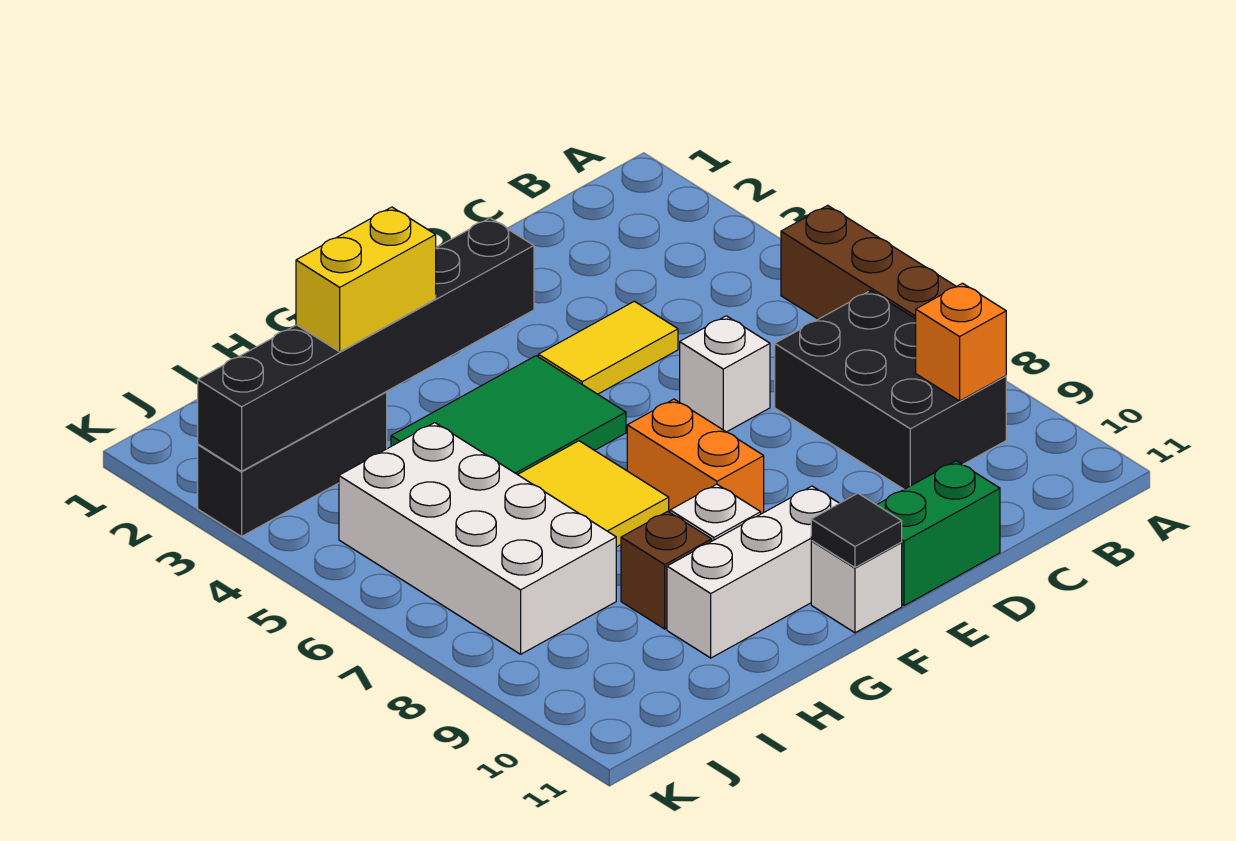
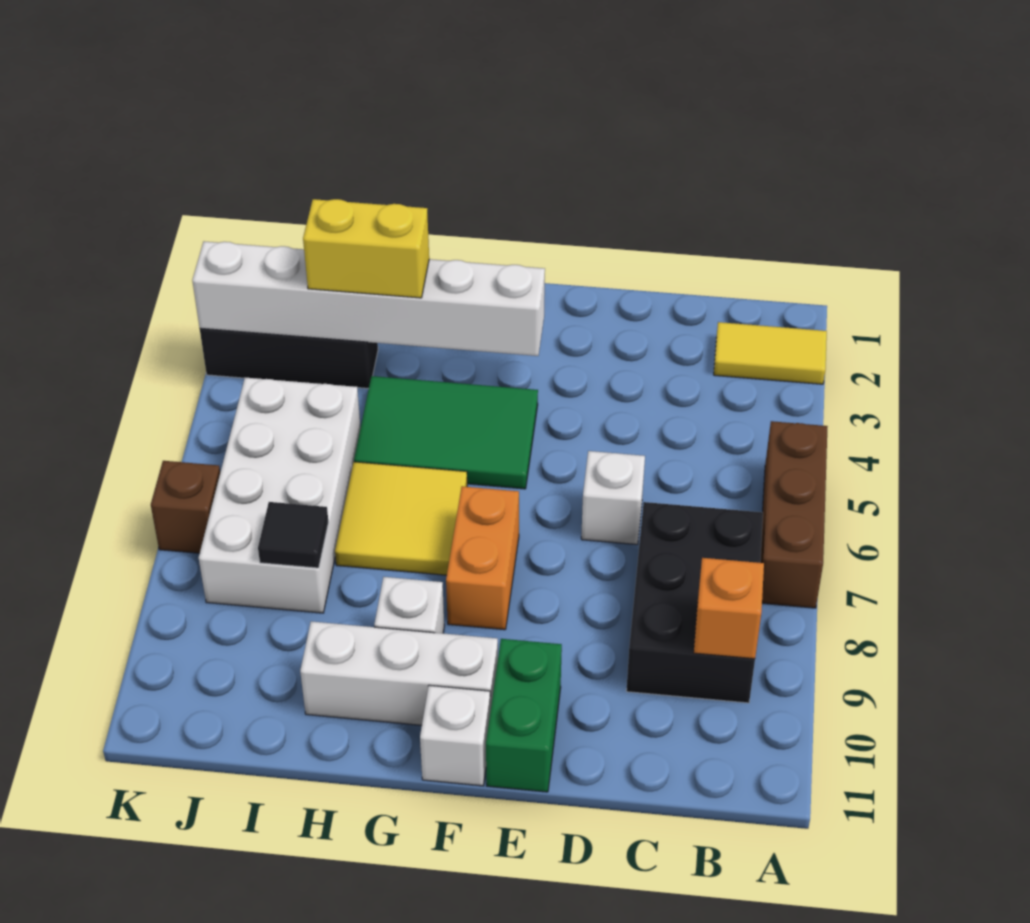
yellow tile D4:E4 level 1 -> yellow tile A2:B2 level 1
green brick D11:E11 level 1 -> green brick E10:E11 level 1
black brick F3:K3 level 2 -> white brick F3:K3 level 2
black tile F11 level 2 -> black tile I8 level 2
brown brick H9 level 1 -> brown brick K7 level 1

